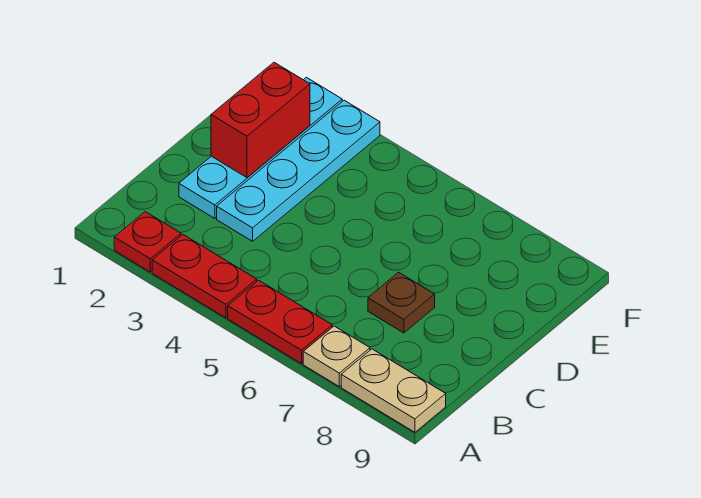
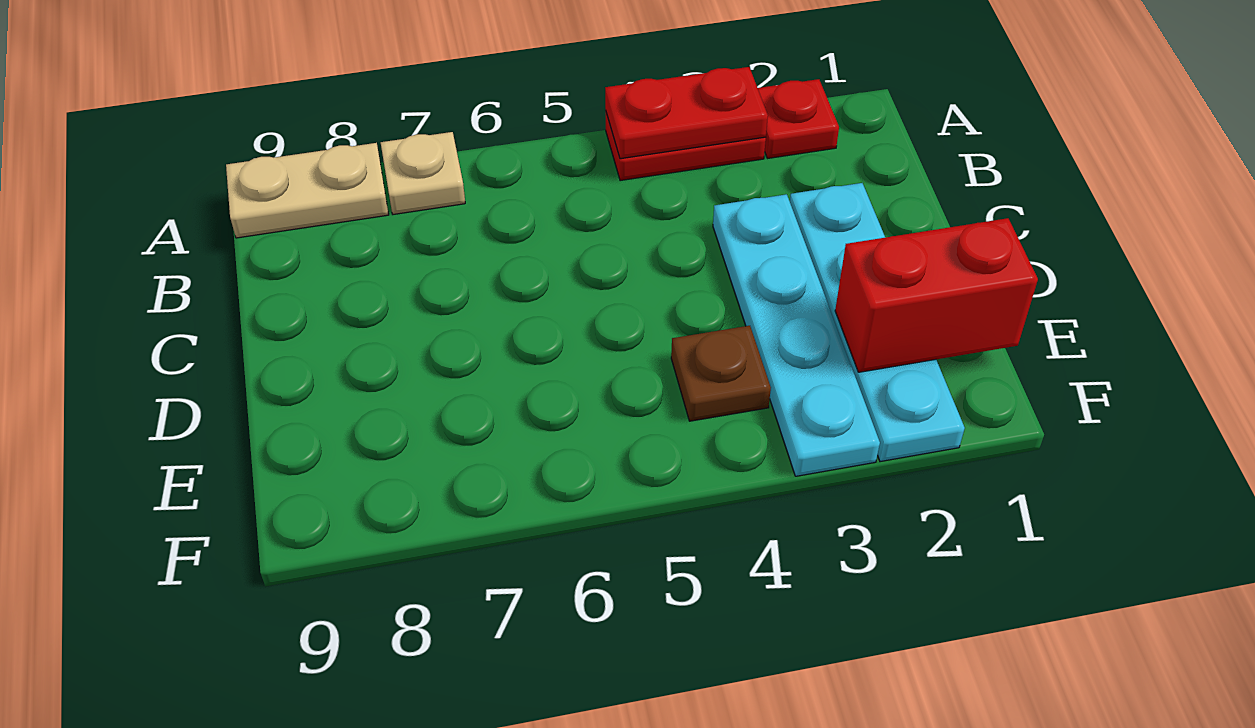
red plate A5:A6 level 1 -> red plate A3:A4 level 2
brown plate C7 level 1 -> brown plate E4 level 1
red brick D2:E2 level 2 -> red brick E1:E2 level 2

